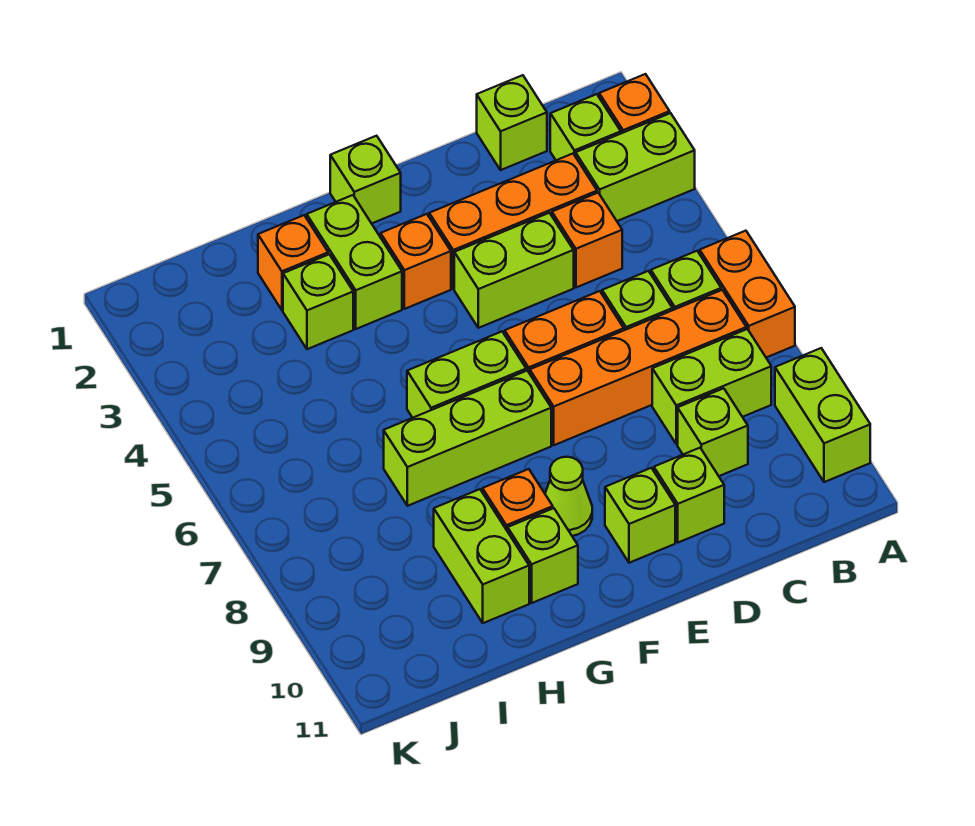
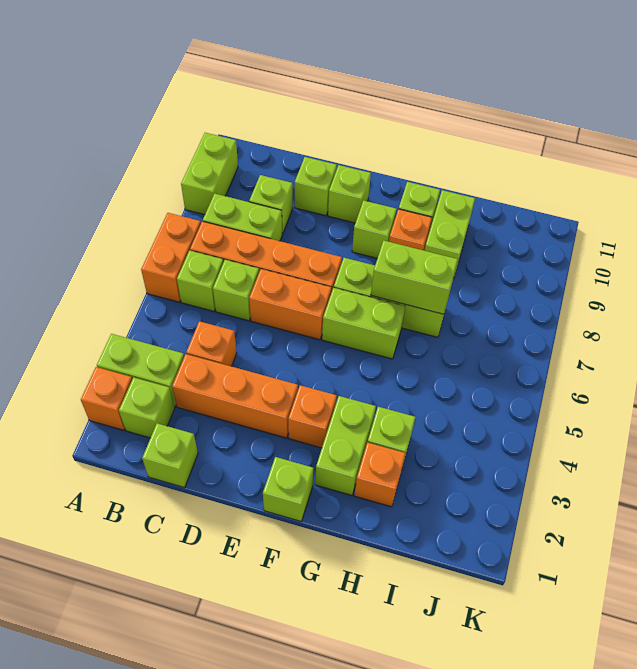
lime brick D4:E4 level 1 -> lime brick G7:H7 level 2
lime cone F9 level 1 -> lime brick F9 level 1

